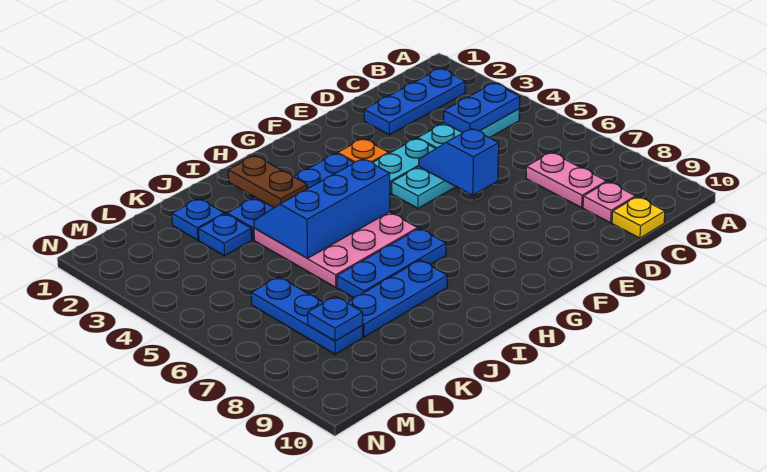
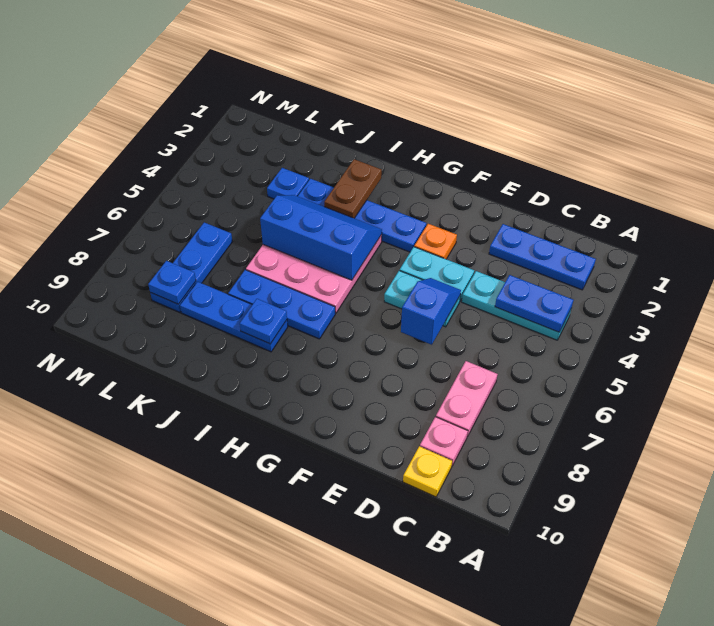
blue plate K2 level 1 -> blue plate I8 level 2

